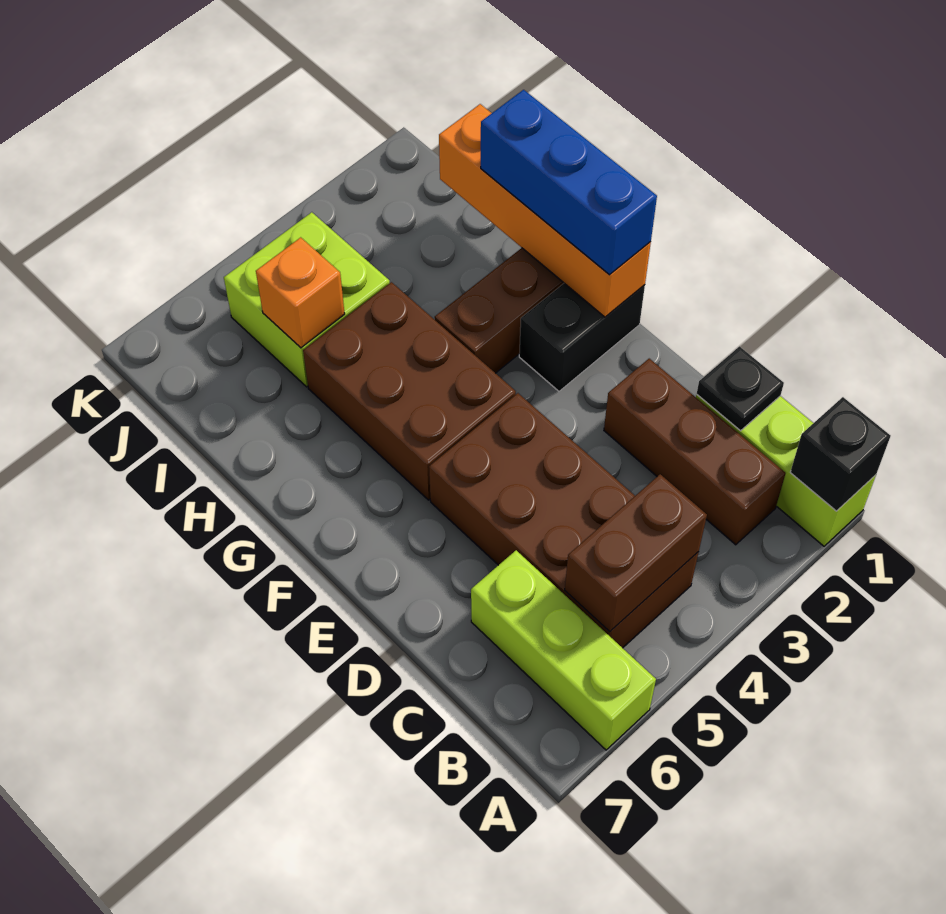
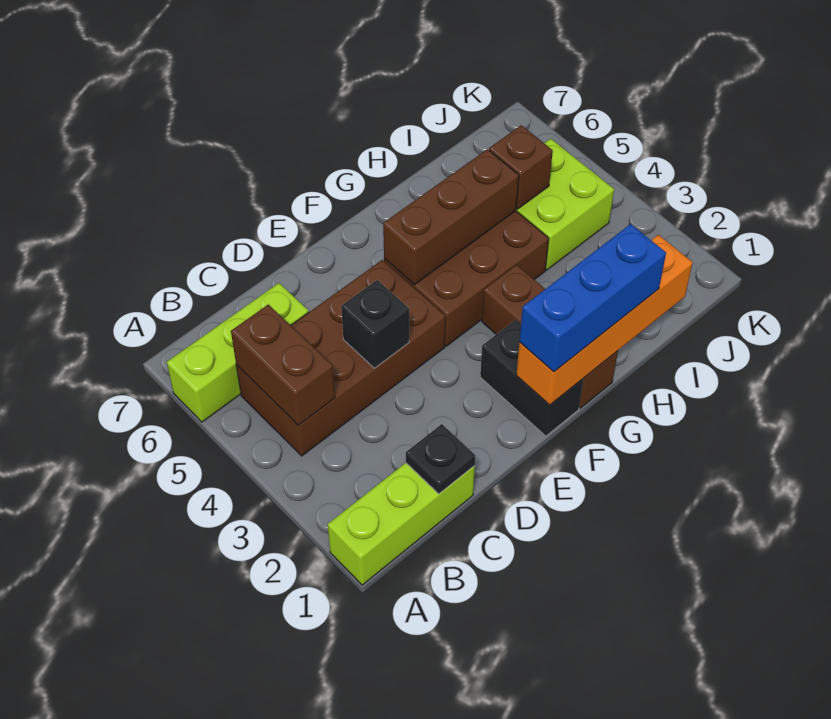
black brick A1 level 2 -> black brick D4 level 2
brown brick B2:D2 level 1 -> brown brick F5:H5 level 2
orange brick I5 level 2 -> brown brick I5 level 2

